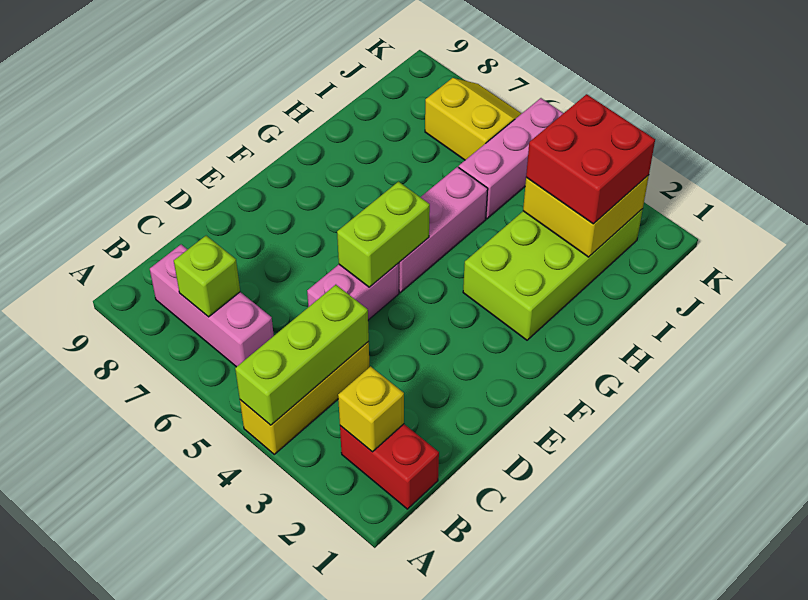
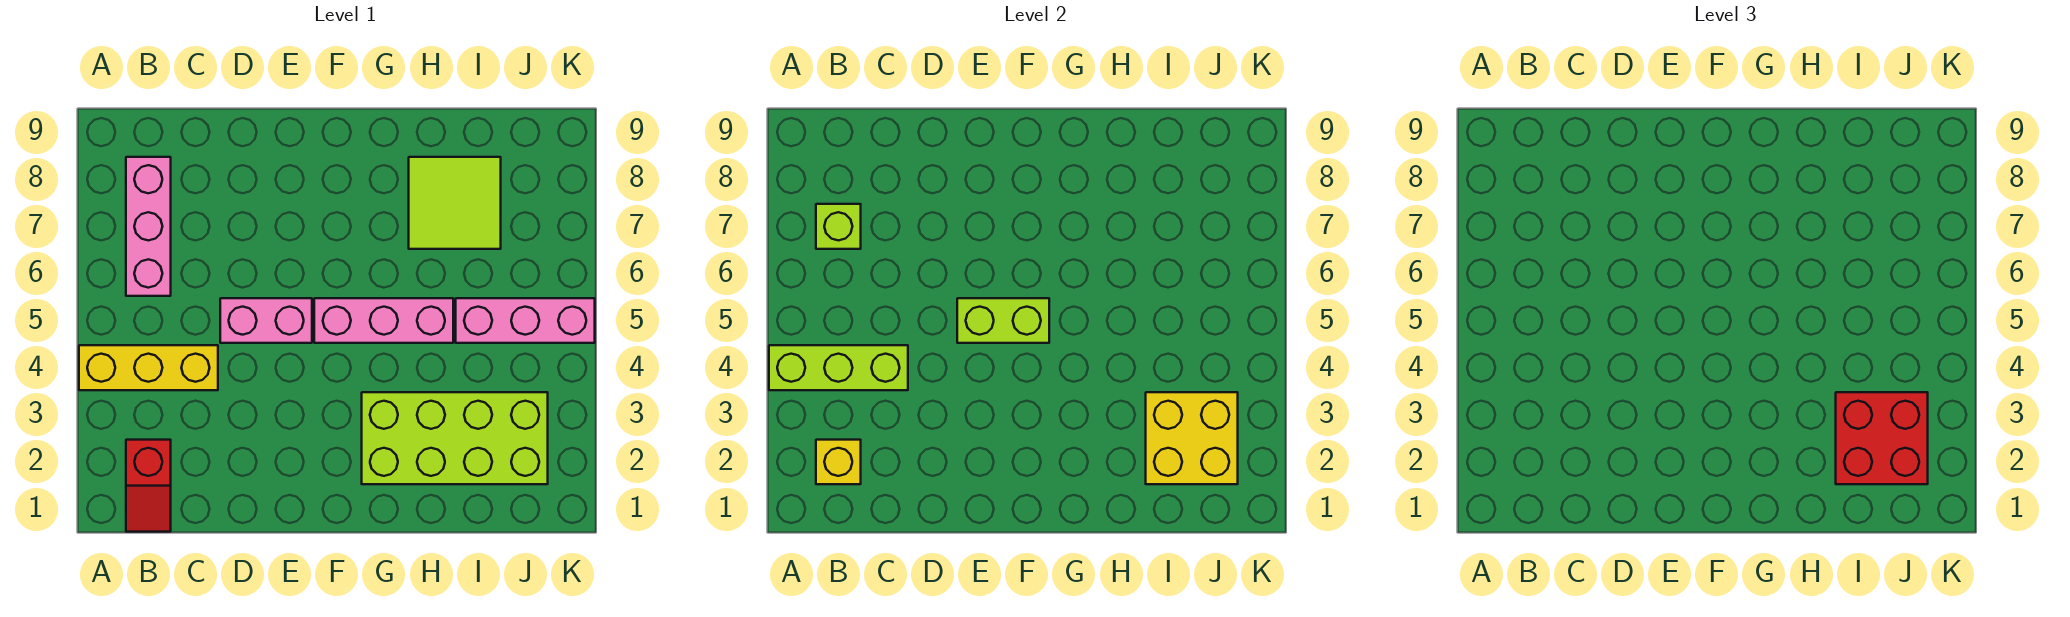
red brick B1:B2 level 1 -> red slope B1:B2 level 1 top 2
none -> lime tile H7:I8 level 1
yellow slope J6:K7 level 1 top J -> none

